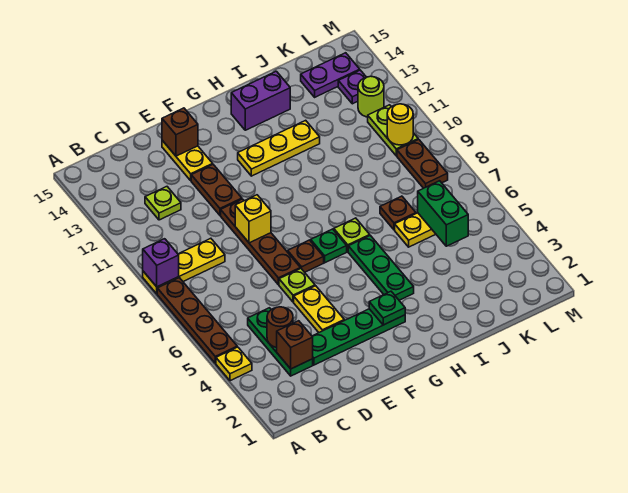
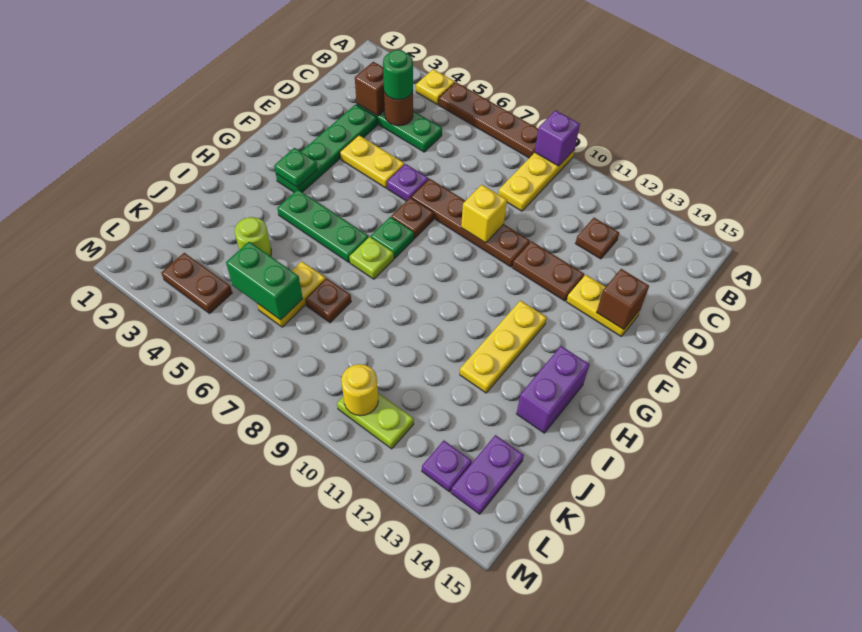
none -> green round brick C4 level 3
lime plate C12 level 1 -> brown plate C12 level 1
lime plate E6 level 1 -> purple plate E6 level 1
brown plate L8:L9 level 1 -> brown plate L3:L4 level 1
lime round brick L12 level 1 -> lime round brick J4 level 1

